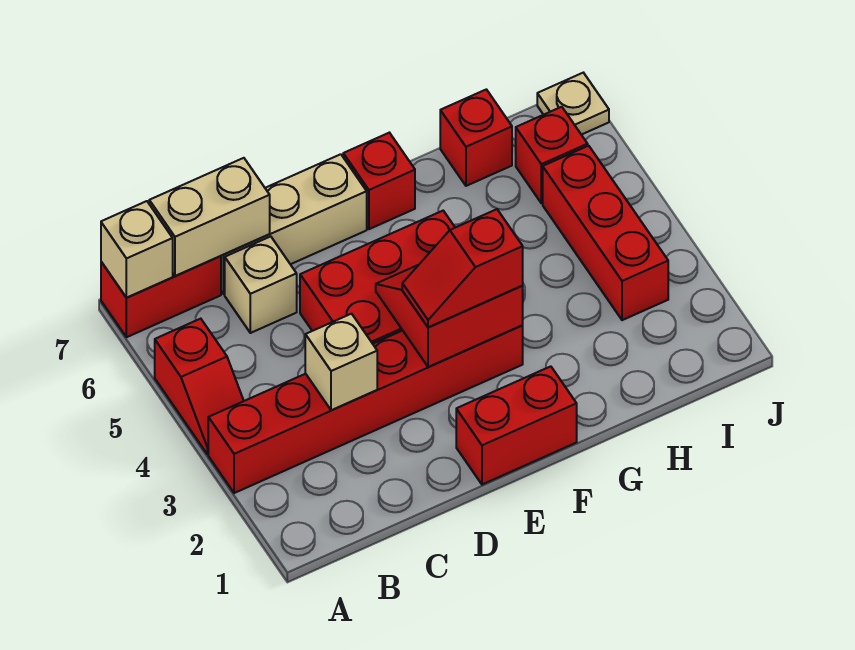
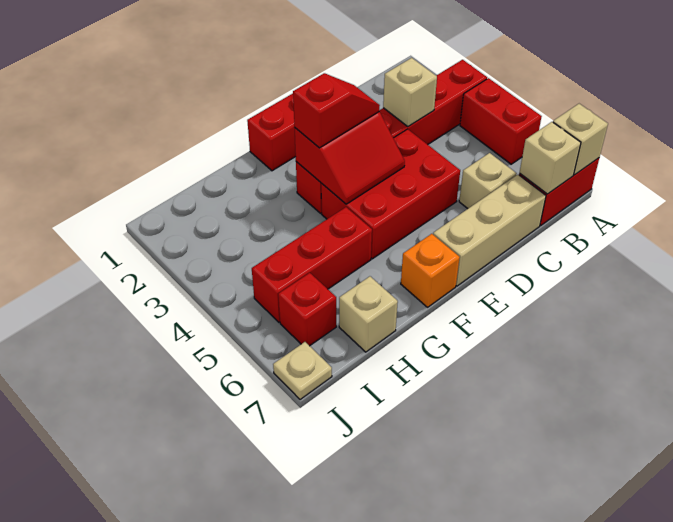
red slope A4:A5 level 1 top 5 -> red brick A4:A5 level 1
tan brick B7:C7 level 2 -> tan brick B7 level 2
red brick F7 level 1 -> orange brick F7 level 1
red brick H7 level 1 -> tan brick H7 level 1
red brick I3:I5 level 1 -> red brick G5:I5 level 1

